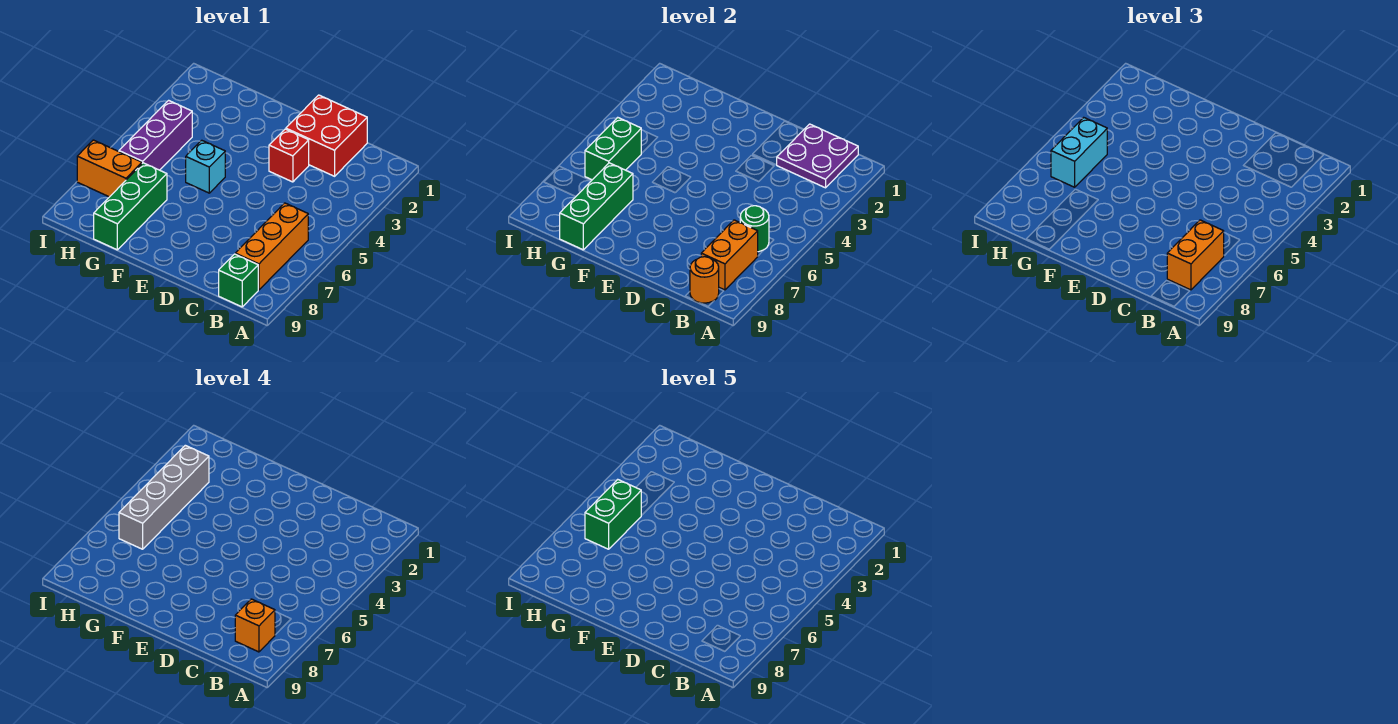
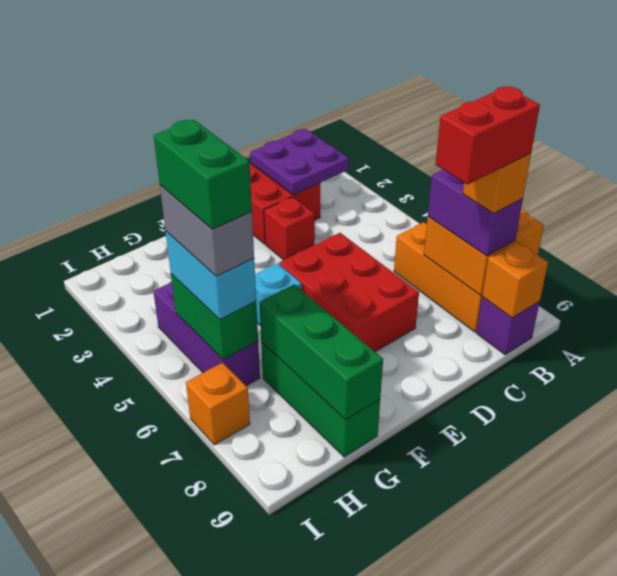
green round brick B6 level 2 -> none
orange brick B7:B8 level 2 -> orange brick A7:B8 level 2
orange brick B7:B8 level 3 -> purple brick B7:B8 level 3
none -> red brick B8:C8 level 5
green brick B9 level 1 -> purple brick B9 level 1
orange round brick B9 level 2 -> orange brick B9 level 2
none -> red brick D5:E7 level 1
grey brick H3:H6 level 4 -> grey brick H5:H6 level 4
orange brick H7:I7 level 1 -> orange brick I7 level 1

